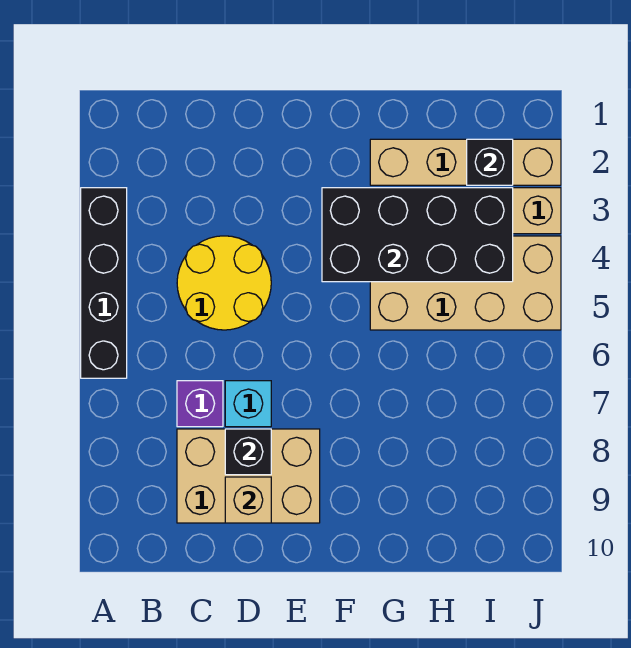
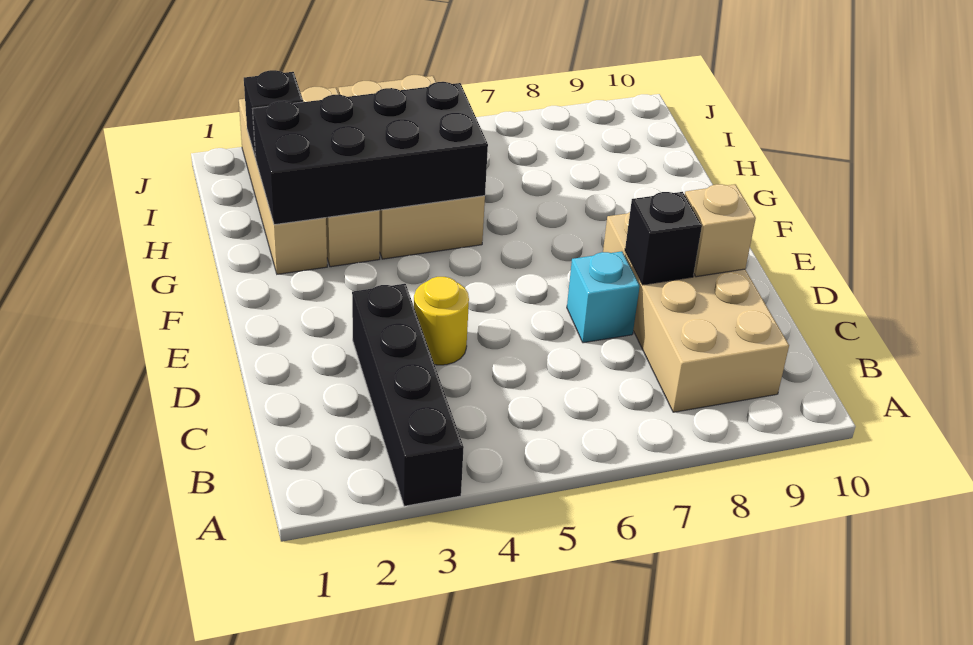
black brick A3:A6 level 1 -> black brick A3:D3 level 1
yellow round brick C4:D5 level 1 -> yellow round brick D4 level 1
purple brick C7 level 1 -> none
tan brick C8:E9 level 1 -> tan brick B8:E9 level 1
black brick F3:I4 level 2 -> black brick G2:H5 level 2

